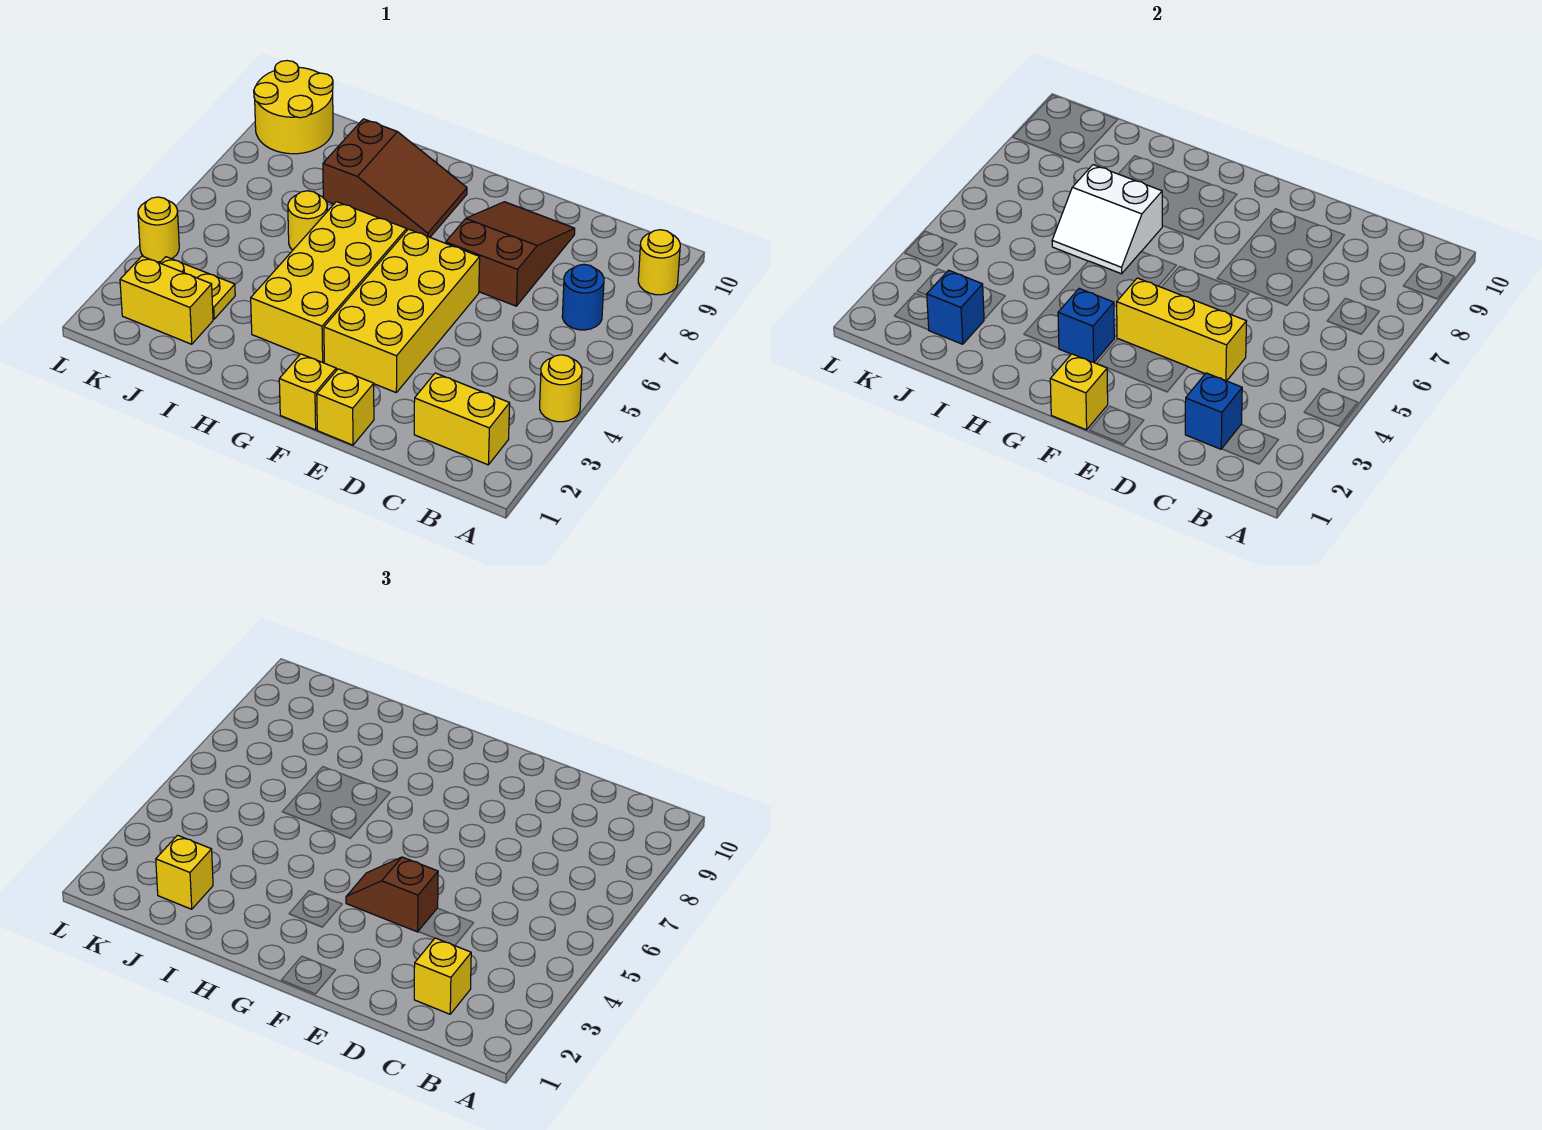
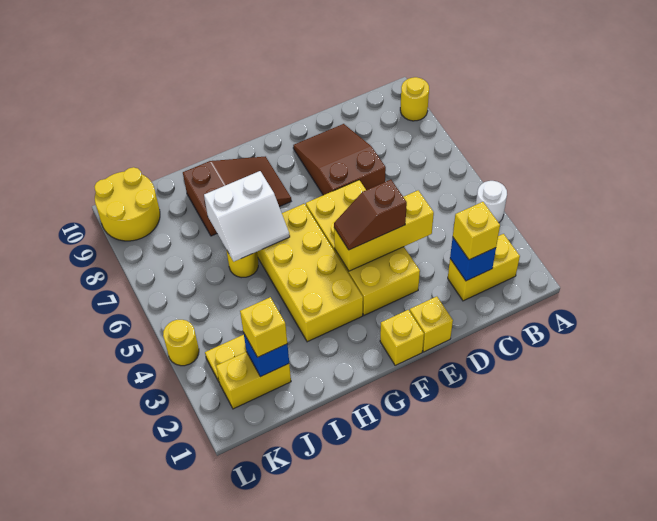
yellow round brick A4 level 1 -> white round brick A4 level 1
blue round brick B7 level 1 -> none
yellow brick F1 level 2 -> none
blue brick G3 level 2 -> none

